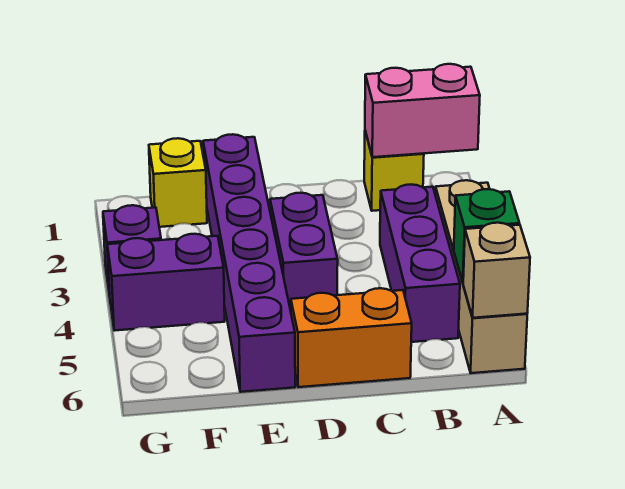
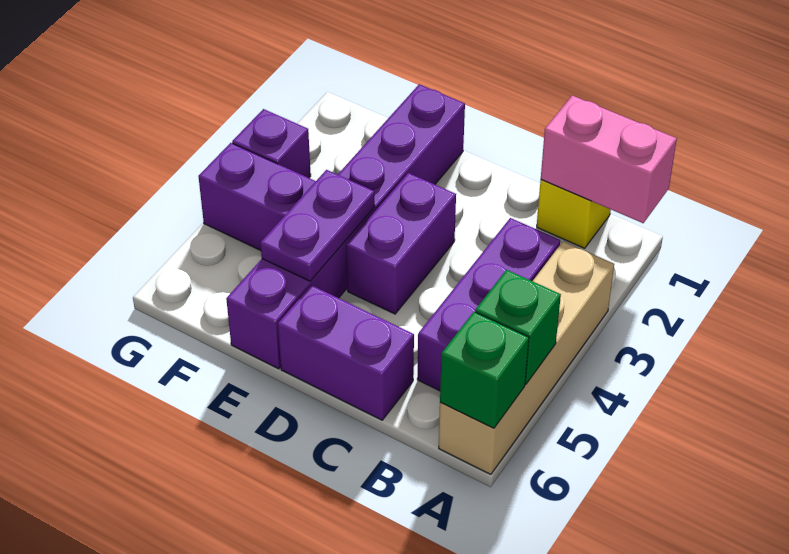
tan brick A6 level 2 -> green brick A6 level 2
orange brick C6:D6 level 1 -> purple brick C6:D6 level 1
none -> purple plate E4:E5 level 2
yellow brick F1 level 1 -> none

